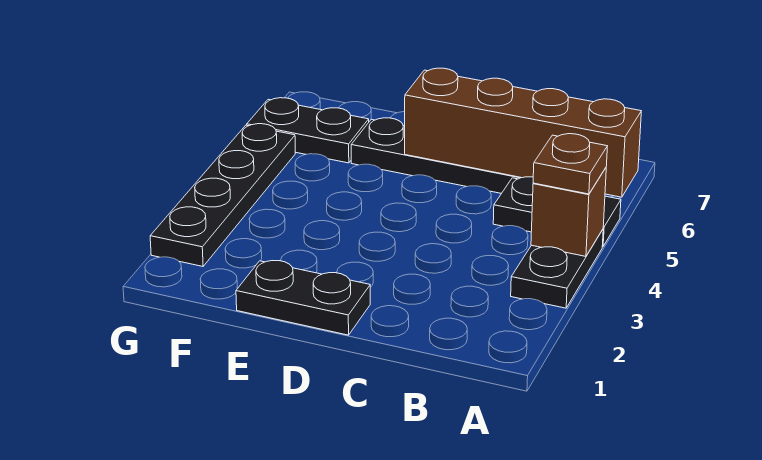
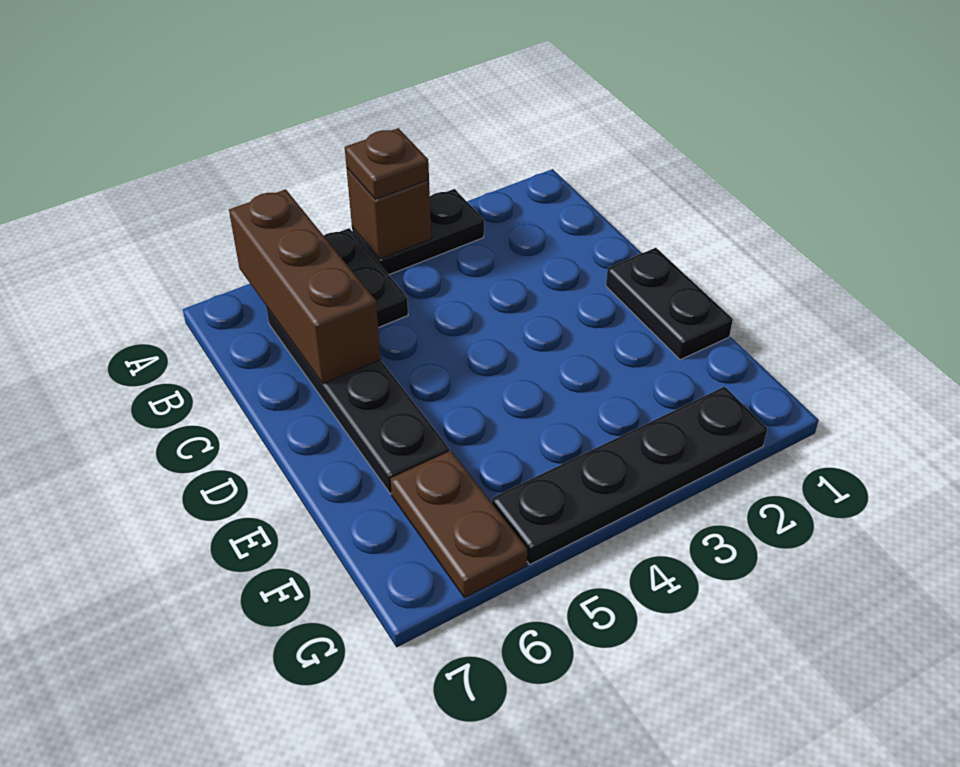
brown brick A6:D6 level 2 -> brown brick A6:C6 level 2
black plate F6:G6 level 1 -> brown plate F6:G6 level 1

